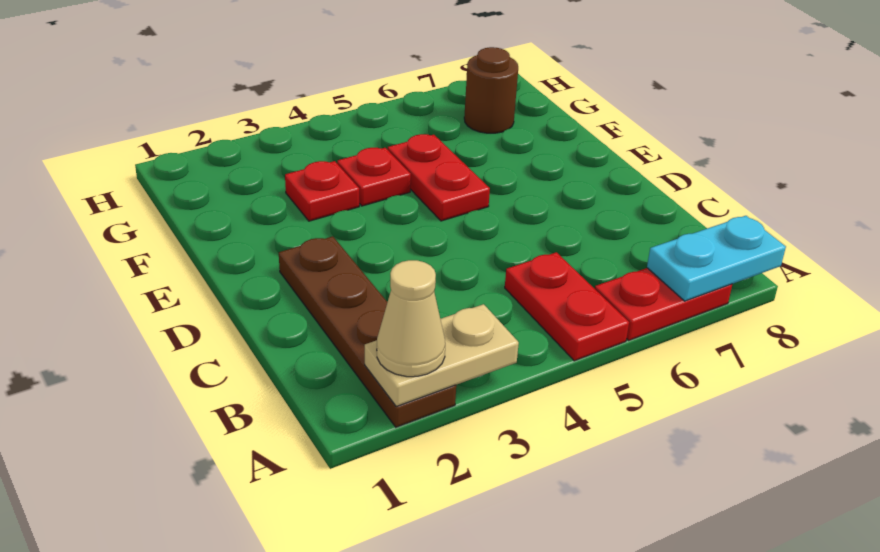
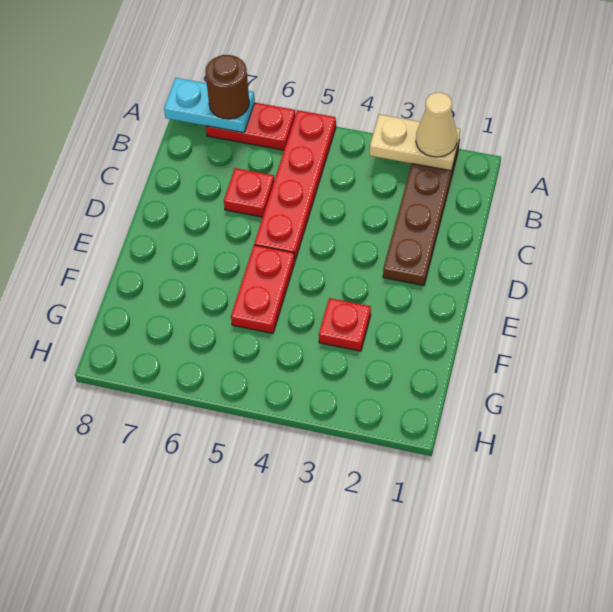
red plate A5:B5 level 1 -> red plate A5:D5 level 1
red plate F4 level 1 -> red plate C6 level 1
brown round brick G7 level 1 -> brown round brick A7 level 3

